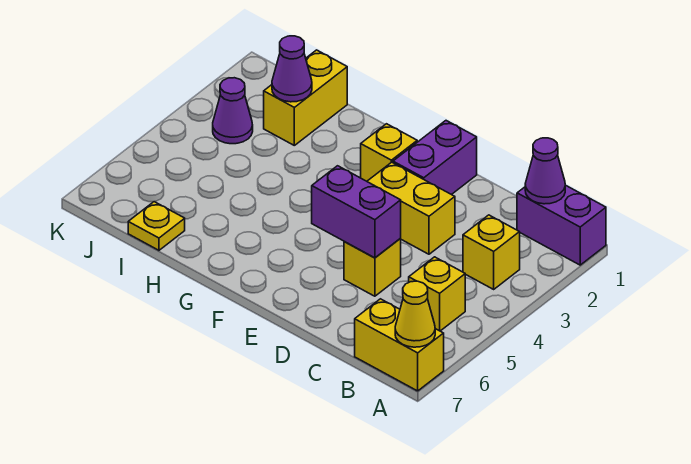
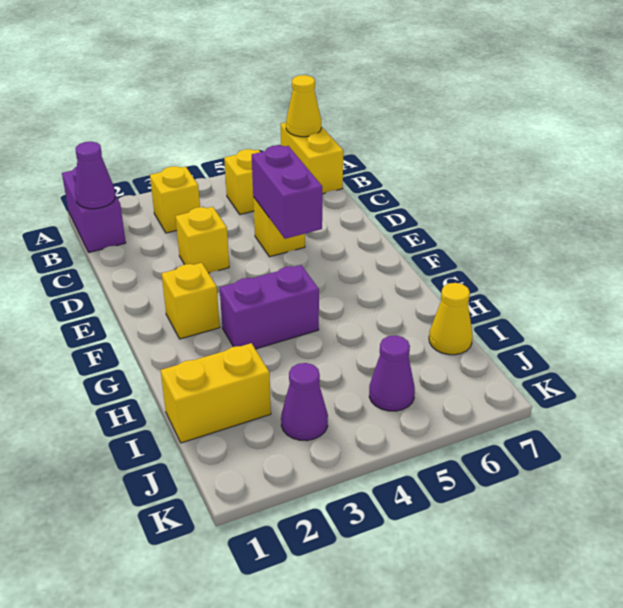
yellow brick D3:E3 level 1 -> yellow brick D3 level 1
purple brick E1:E2 level 1 -> purple brick G3:G4 level 1
purple cone I2 level 2 -> purple cone J5 level 1
yellow plate I7 level 1 -> yellow cone I7 level 1

